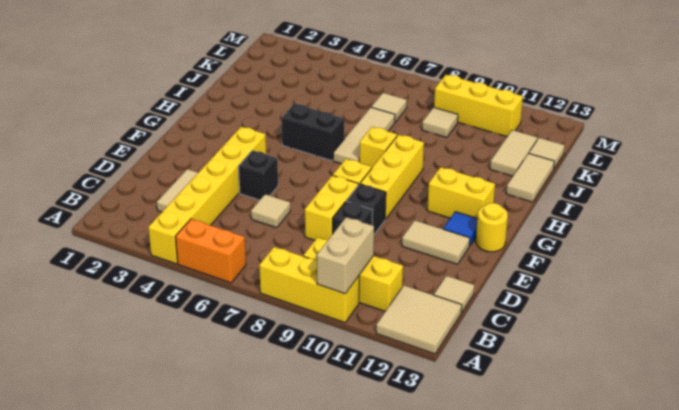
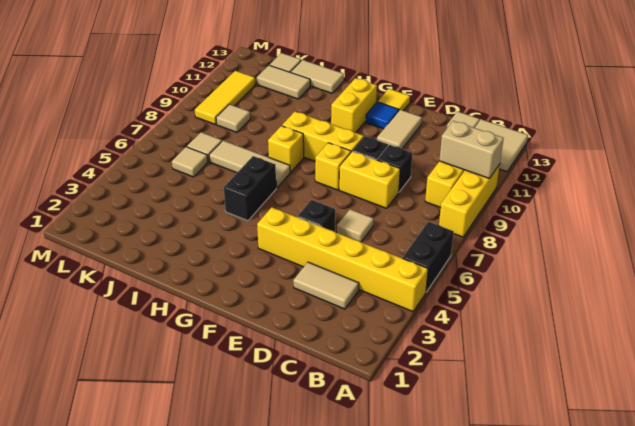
orange brick A5:A6 level 1 -> black brick A5:A6 level 1
yellow round brick F13 level 1 -> yellow tile F13 level 1
none -> tan tile K6 level 1
yellow brick L9:L11 level 1 -> yellow tile L9:L11 level 1

